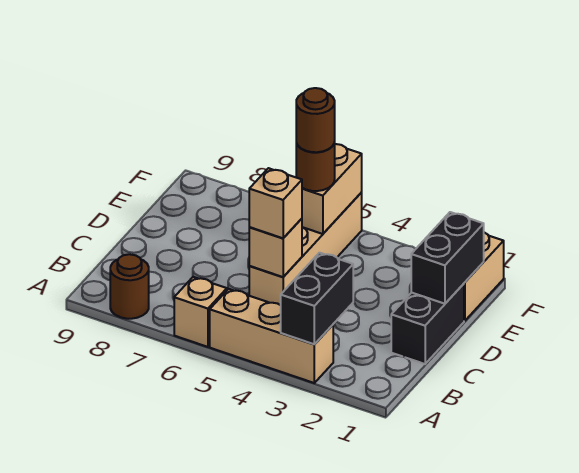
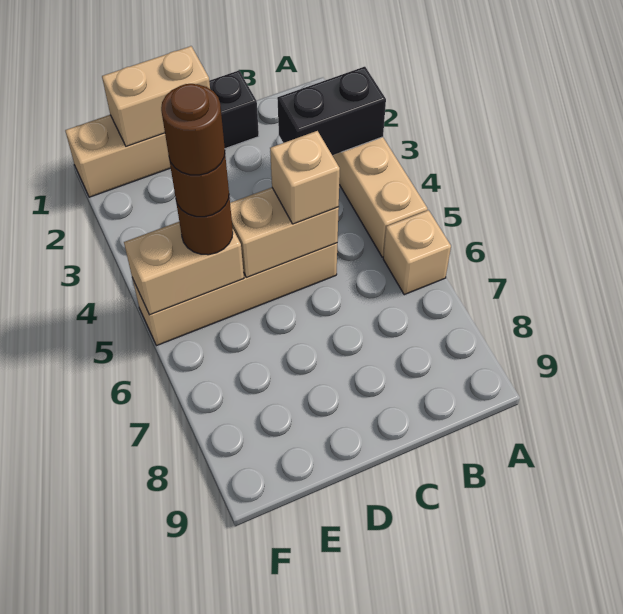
brown round brick A8 level 1 -> brown round brick E5 level 5
tan brick C5 level 2 -> tan brick C5:D5 level 2
black brick D1:E1 level 2 -> tan brick D1:E1 level 2

